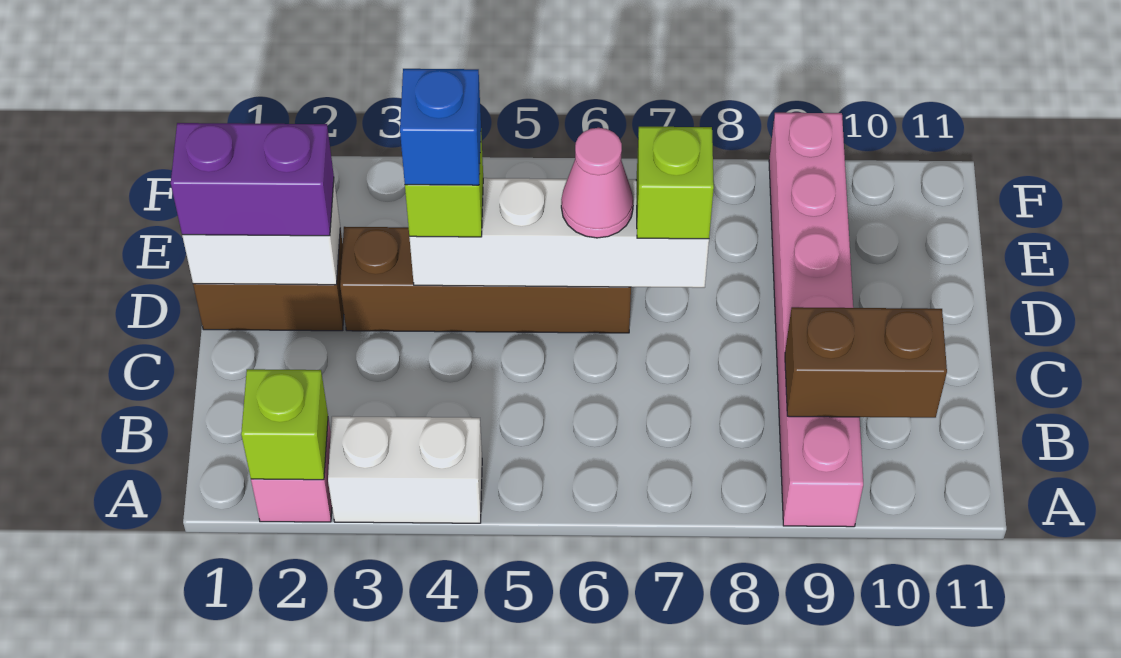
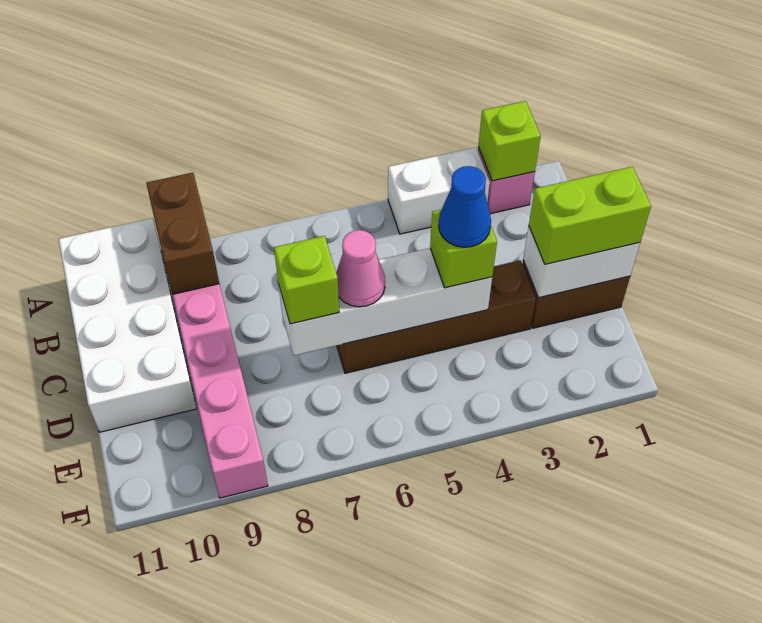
none -> white brick A10:D11 level 1
brown brick B9:B10 level 2 -> brown brick A9:B9 level 2
purple brick D1:D2 level 3 -> lime brick D1:D2 level 3
blue brick D4 level 4 -> blue cone D4 level 4

